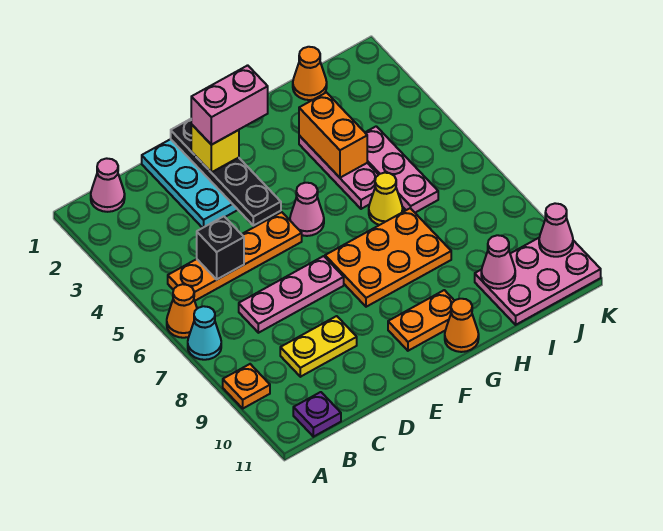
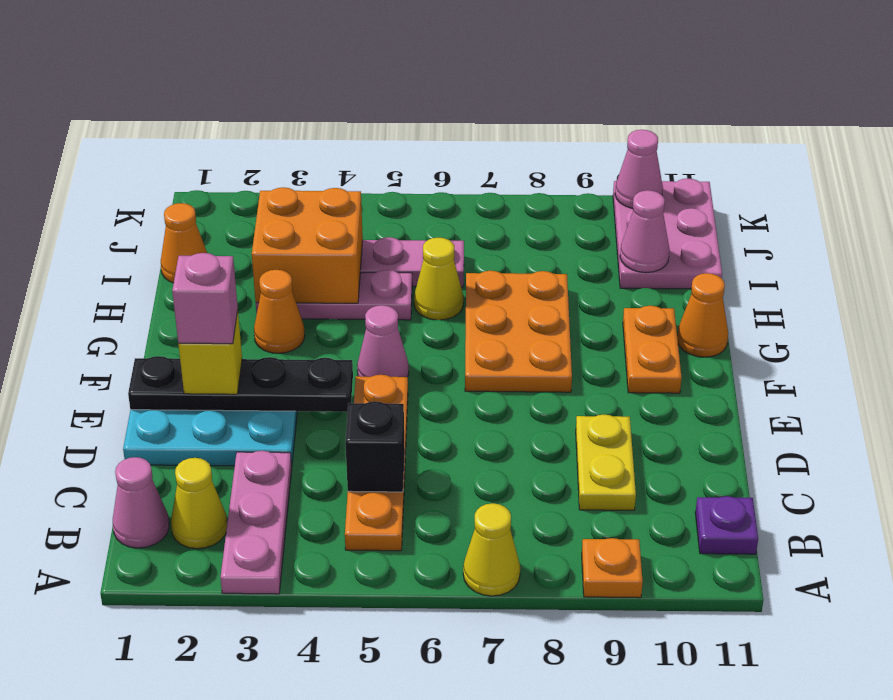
orange cone A6 level 1 -> orange cone G3 level 1
cyan cone A7 level 1 -> yellow cone A7 level 1
none -> yellow cone B2 level 1
pink plate C7:E7 level 1 -> pink plate A3:C3 level 1
pink brick E2:F2 level 4 -> pink brick E2 level 4
orange brick H3:H4 level 2 -> orange brick H3:I4 level 2

